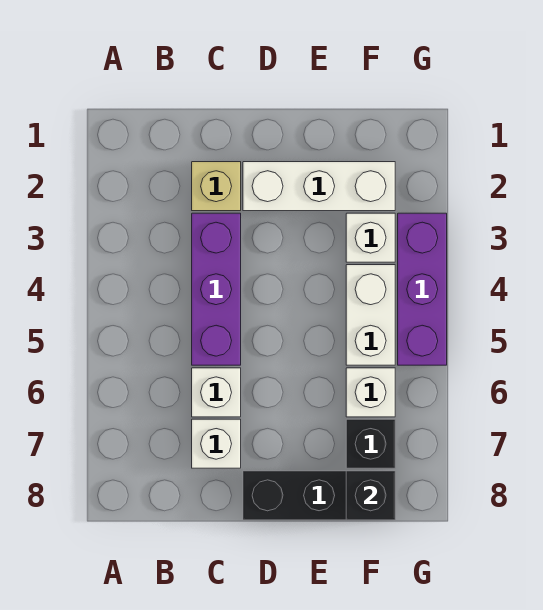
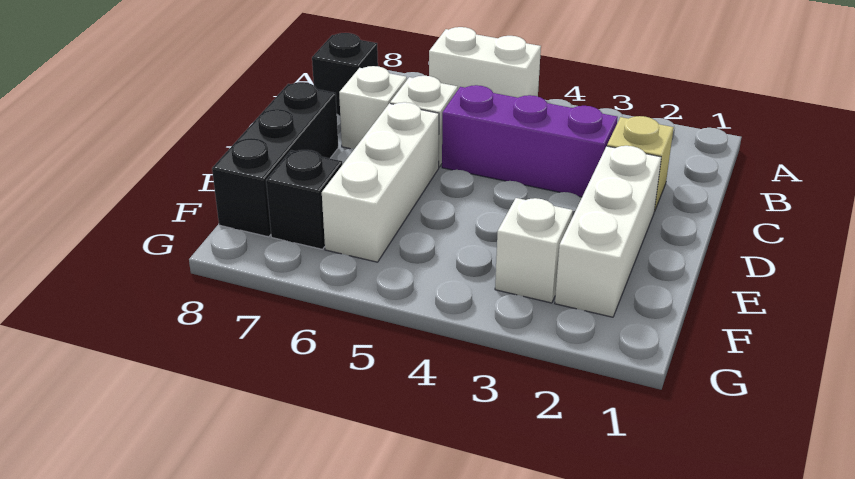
white brick F4:F5 level 1 -> white brick A5:A6 level 1
white brick F6 level 1 -> white brick D6:F6 level 1
black brick F8 level 2 -> black brick B8 level 1
purple brick G3:G5 level 1 -> none

